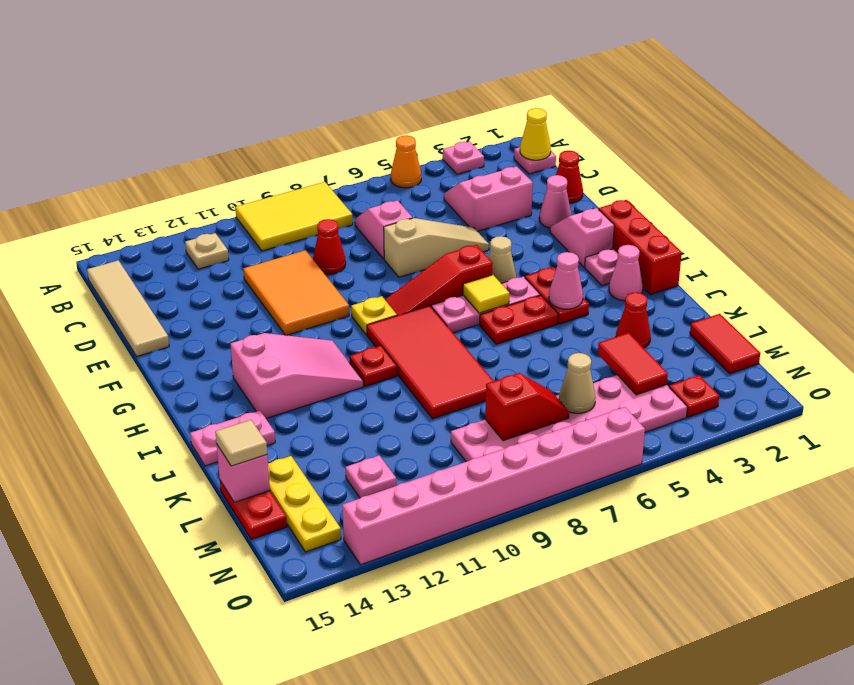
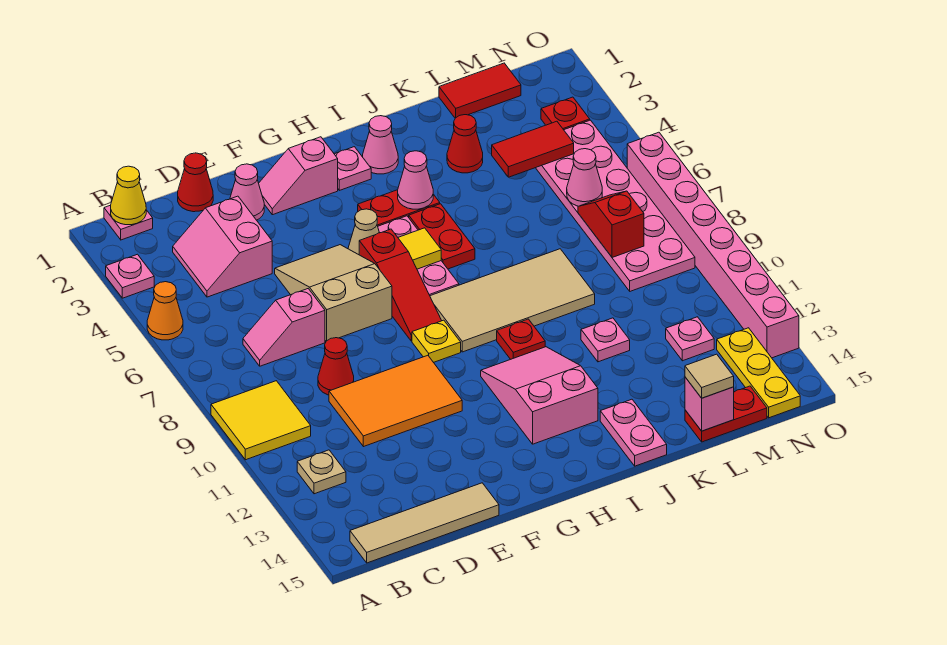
yellow tile A8:B10 level 1 -> yellow tile A9:B10 level 1
tan slope E5:E7 level 1 top 7 -> tan slope E5:F7 level 1 top 7
red brick G1:I1 level 1 -> none
red tile H8:K9 level 1 -> tan tile H8:K9 level 1
none -> pink plate K11 level 1
yellow plate L14:N14 level 1 -> yellow plate N13:N15 level 1
tan cone M6 level 2 -> pink cone M6 level 2

